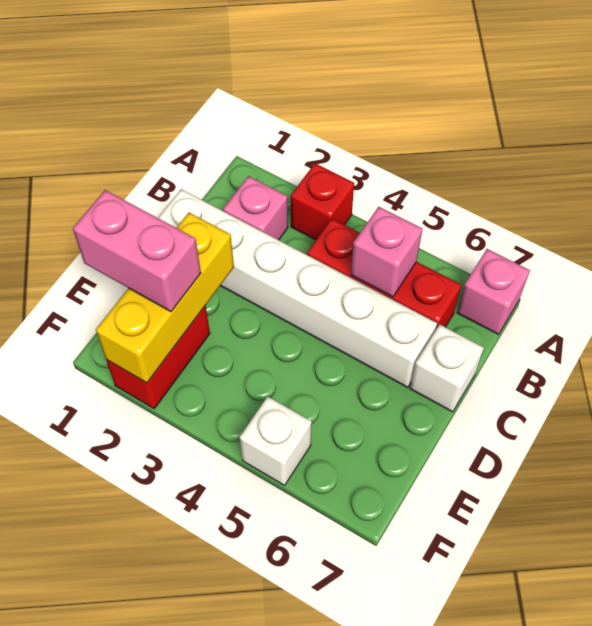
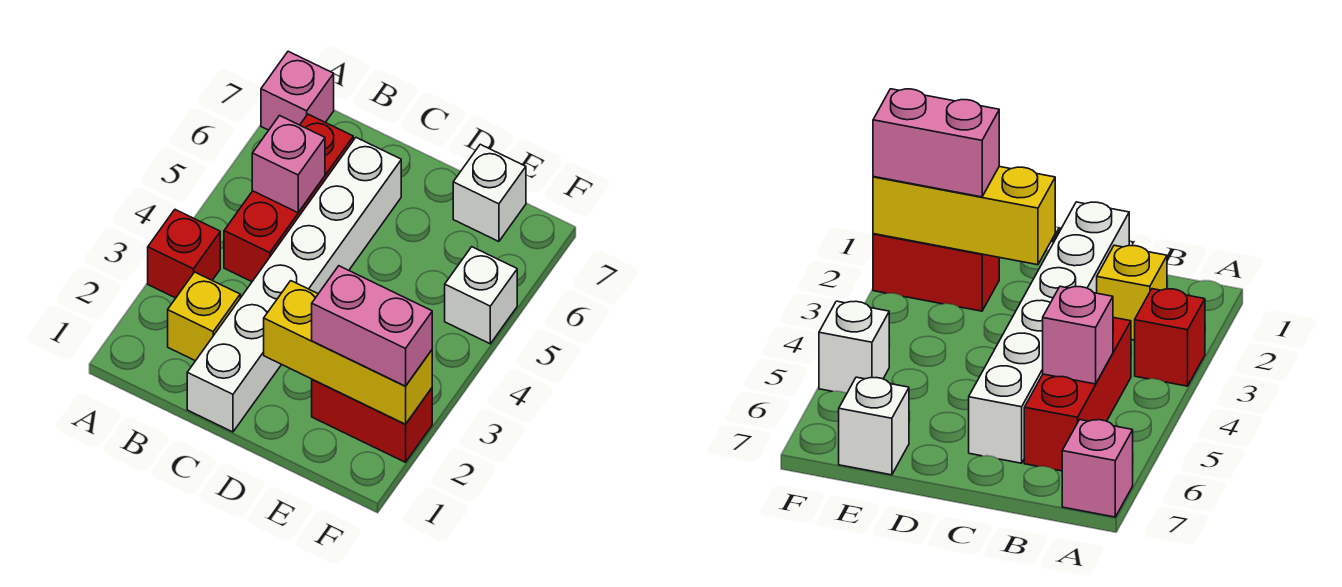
pink brick B2 level 1 -> yellow brick B2 level 1
white brick C7 level 1 -> white brick E7 level 1
pink brick E1:E2 level 3 -> pink brick E2:F2 level 3

